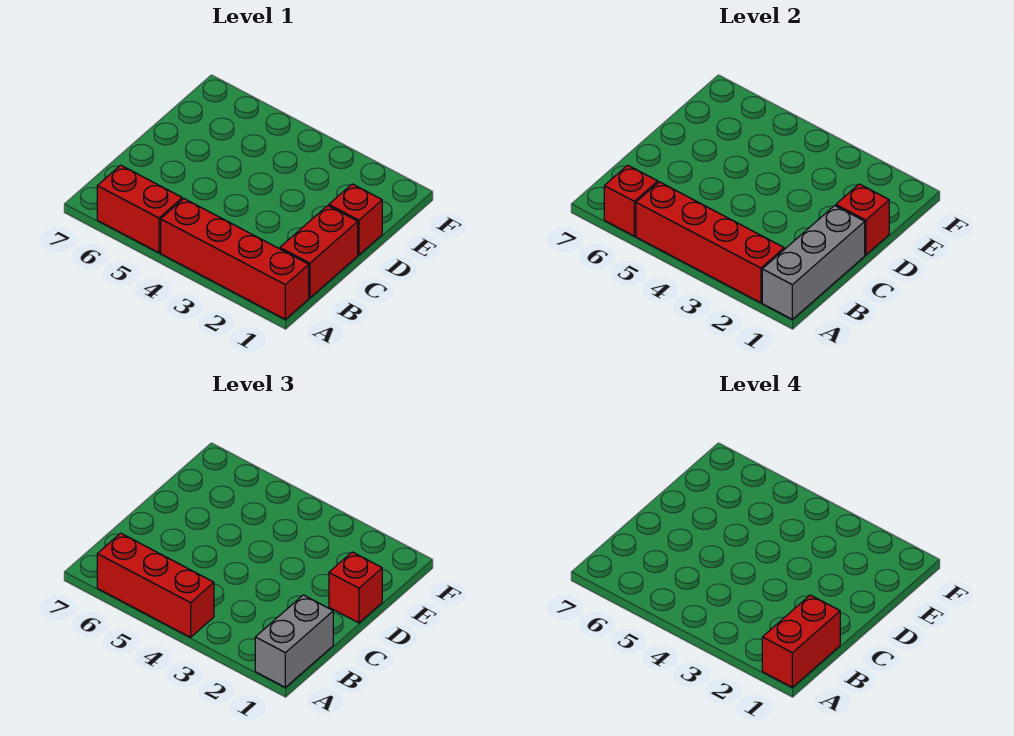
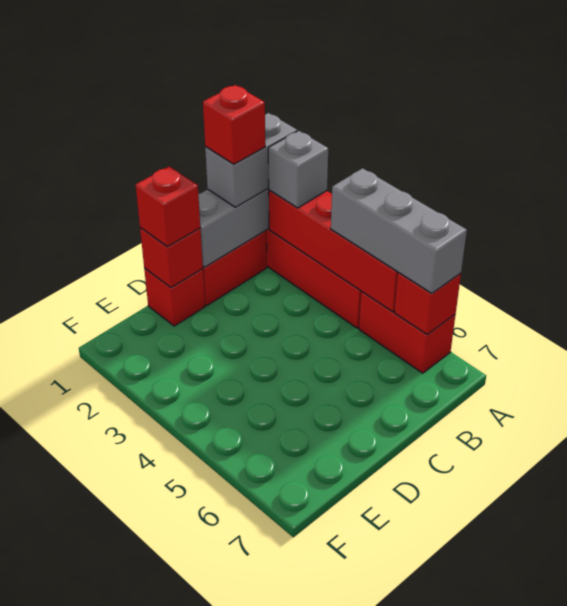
red brick A1:B1 level 4 -> red brick B1 level 4
none -> grey brick A2 level 3
red brick A4:A6 level 3 -> grey brick A4:A6 level 3

